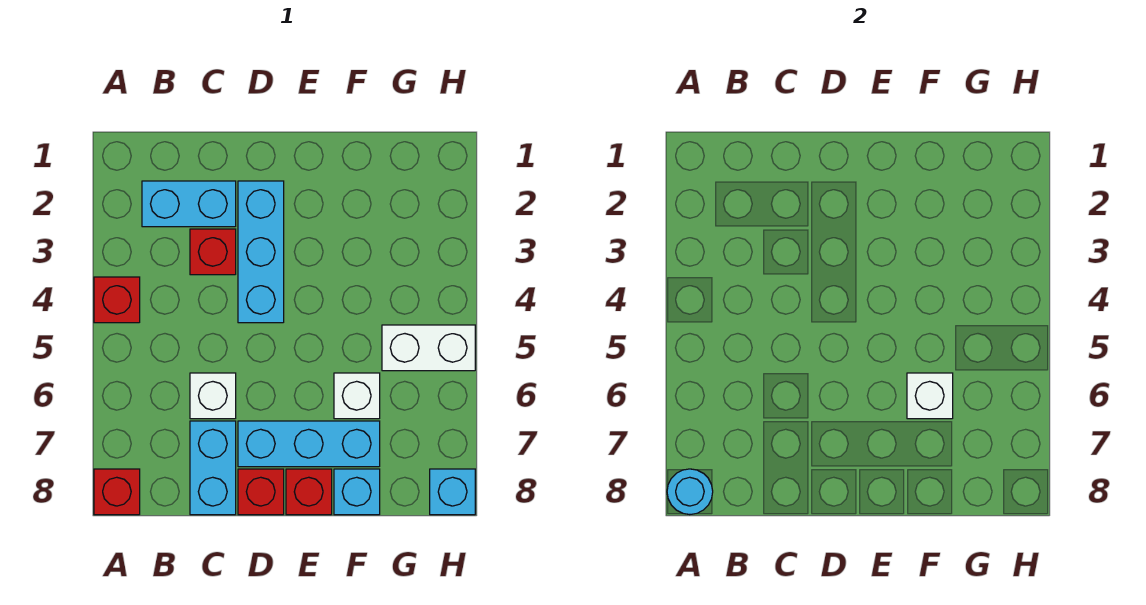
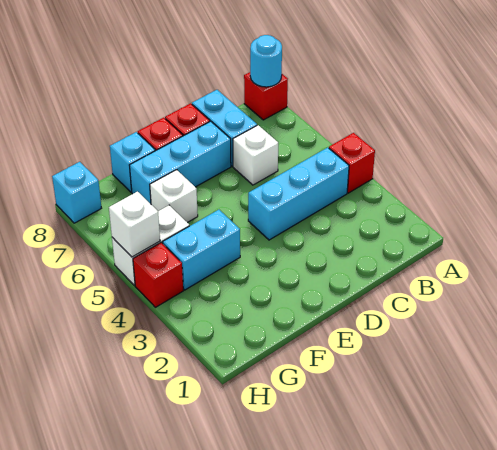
cyan brick B2:C2 level 1 -> cyan brick F4:G4 level 1
red brick C3 level 1 -> red brick H4 level 1
cyan brick D2:D4 level 1 -> cyan brick B4:D4 level 1
white brick F6 level 2 -> white brick H5 level 2

